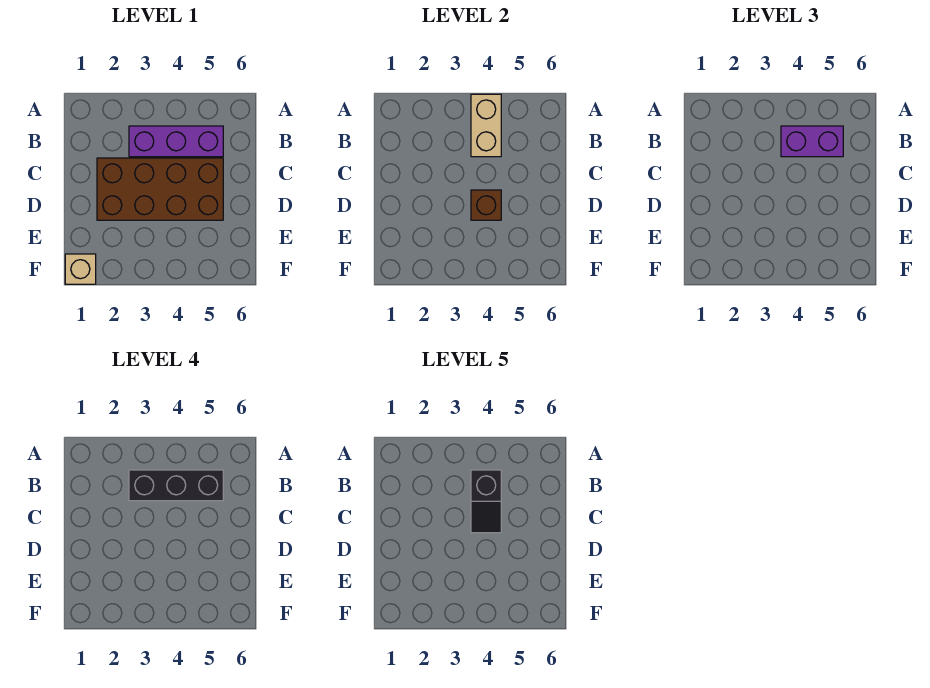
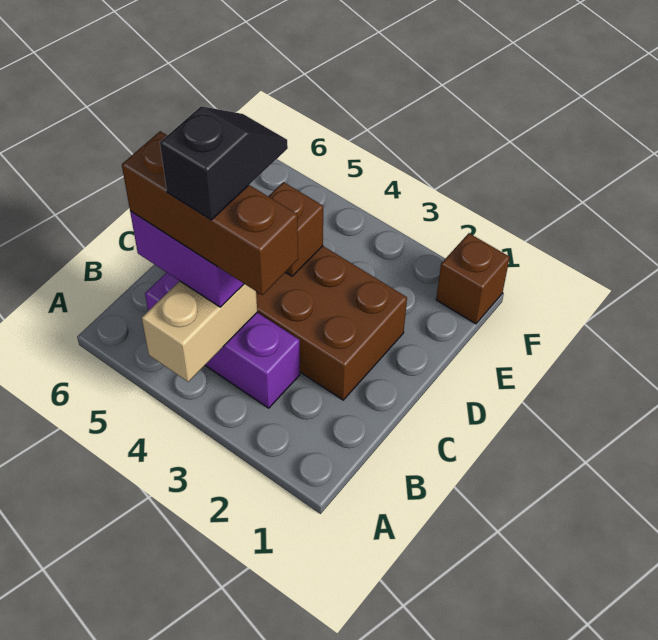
black brick B3:B5 level 4 -> brown brick B3:B5 level 4
tan brick F1 level 1 -> brown brick F1 level 1

